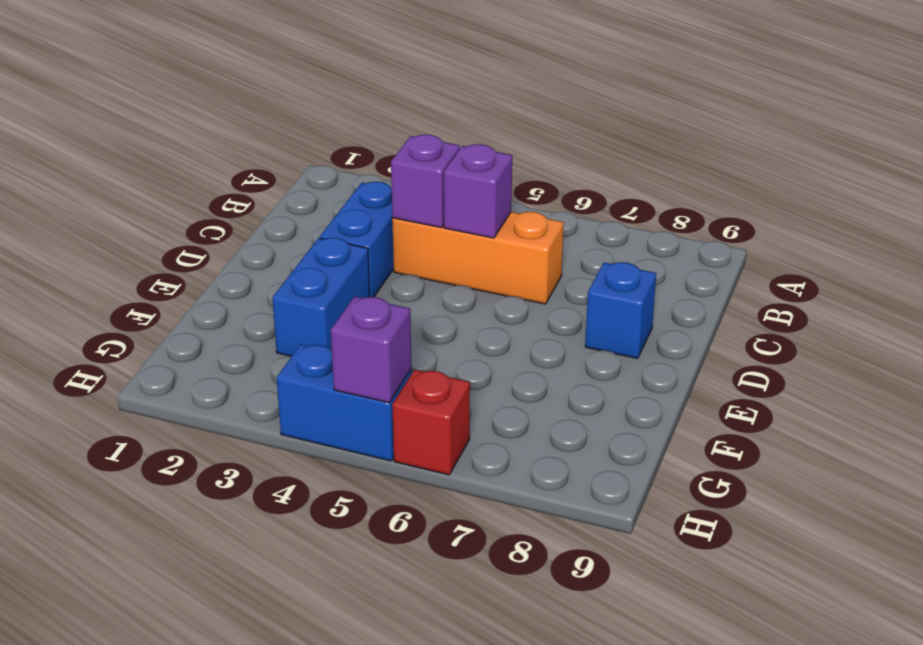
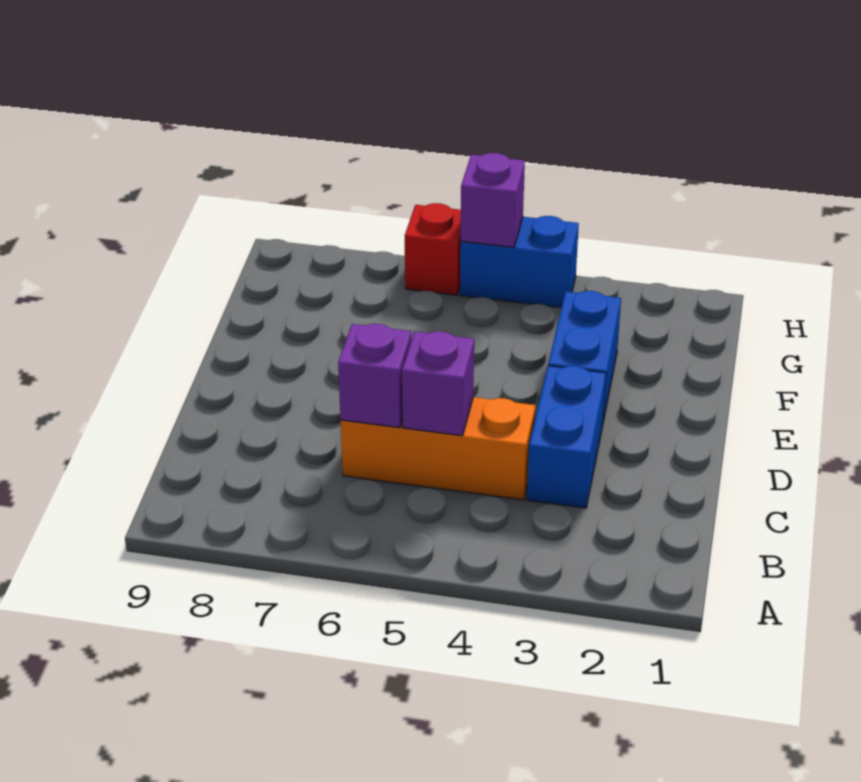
purple brick C4 level 2 -> purple brick C6 level 2
blue brick D8 level 1 -> none

